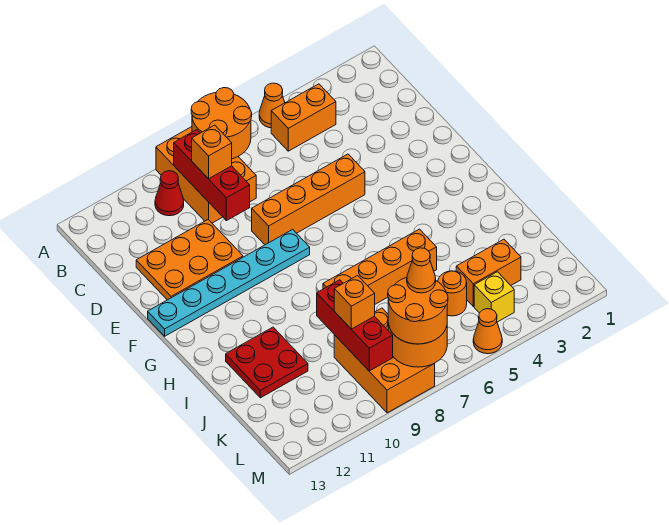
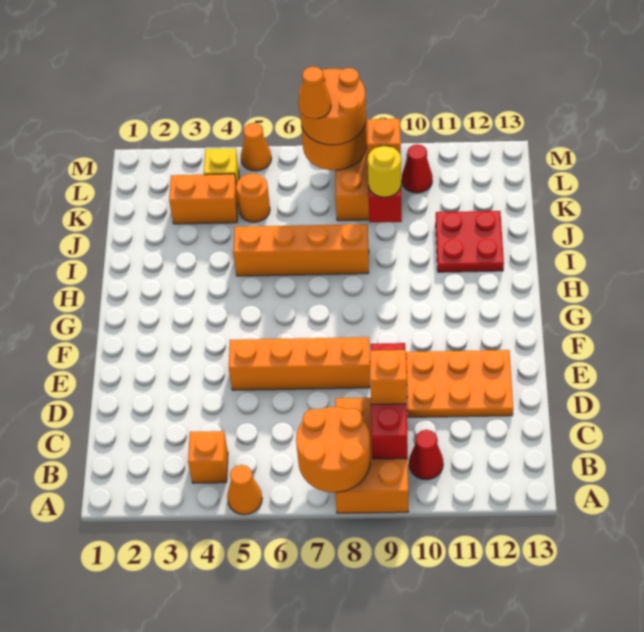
orange brick B4:B5 level 1 -> orange brick B4 level 1
cyan plate F8:F13 level 1 -> none
none -> yellow round brick J9 level 3
none -> red cone L10 level 1

